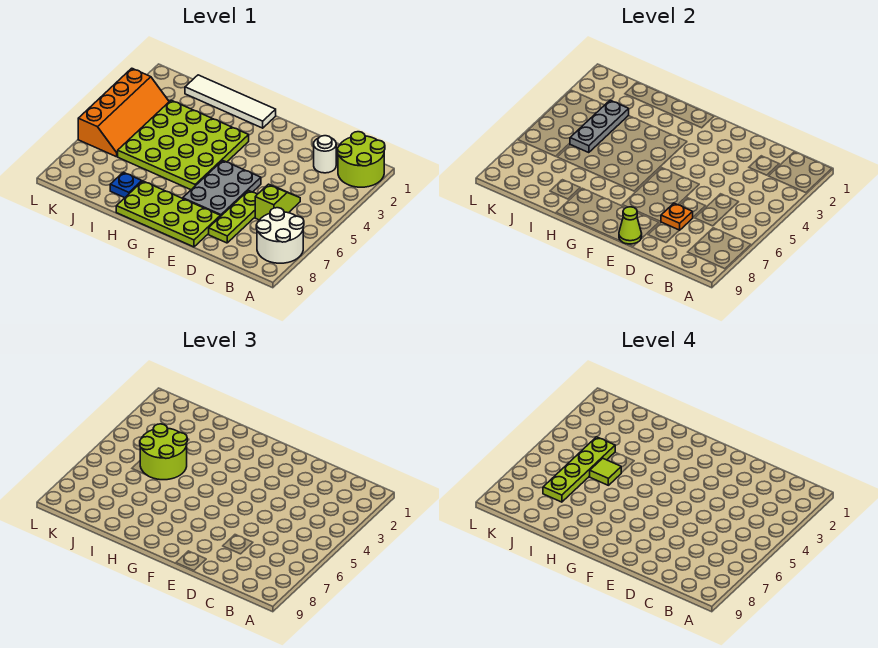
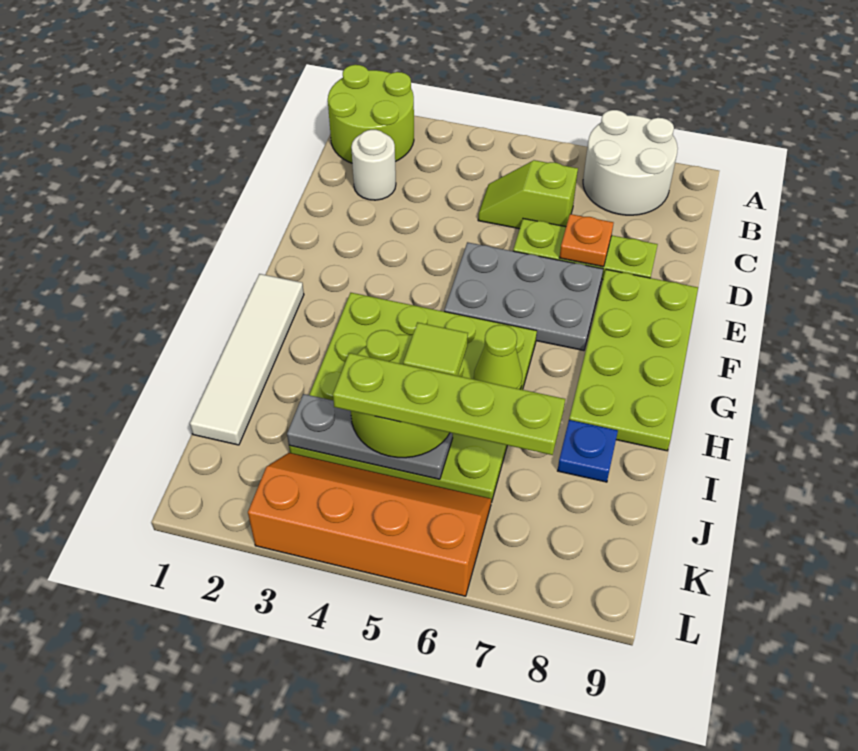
lime cone E9 level 2 -> lime cone H6 level 2

